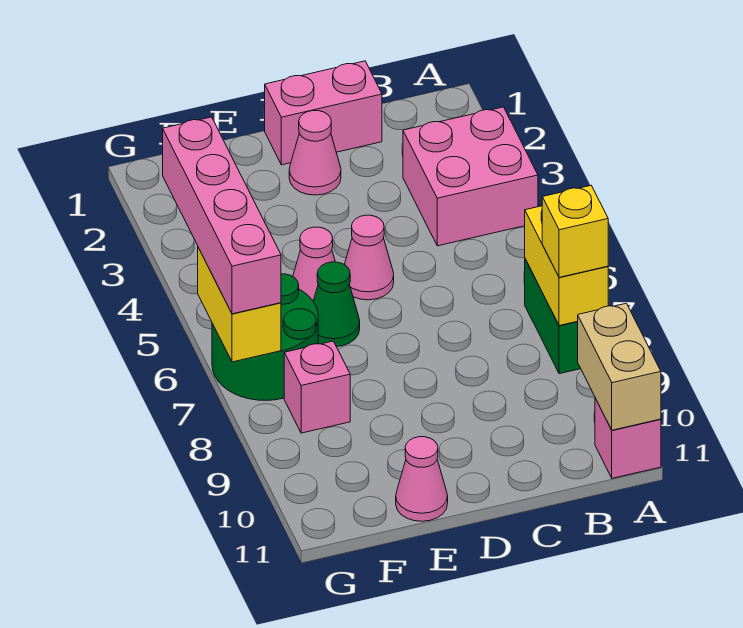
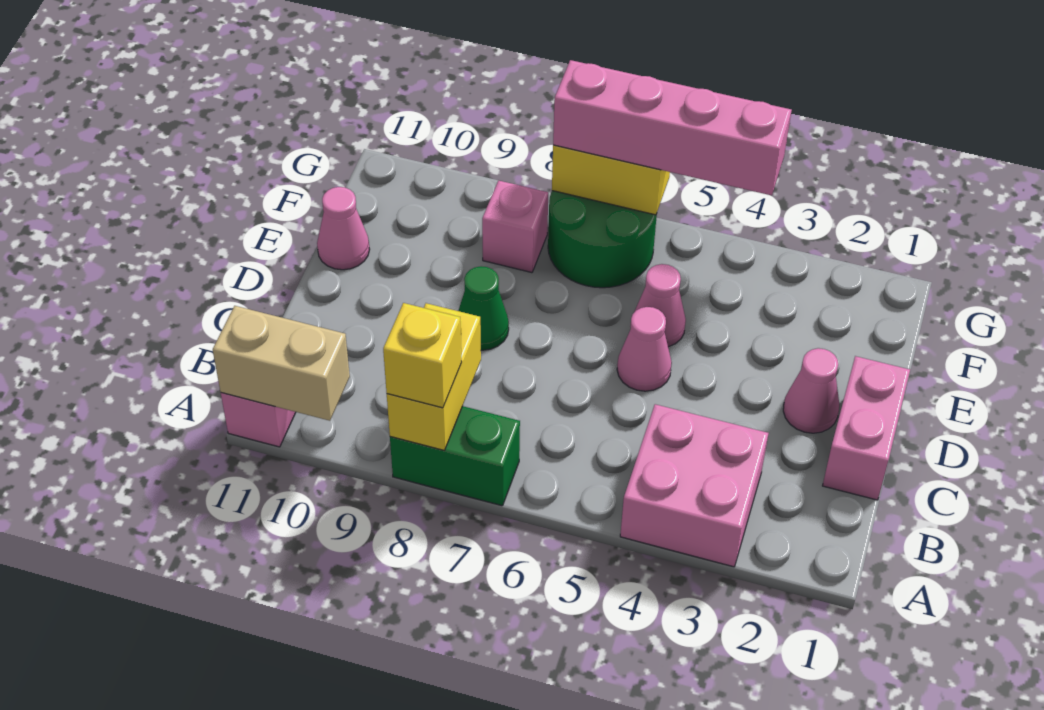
yellow brick A7:A8 level 2 -> yellow brick A8:B8 level 2
green cone E6 level 1 -> green cone D8 level 1

